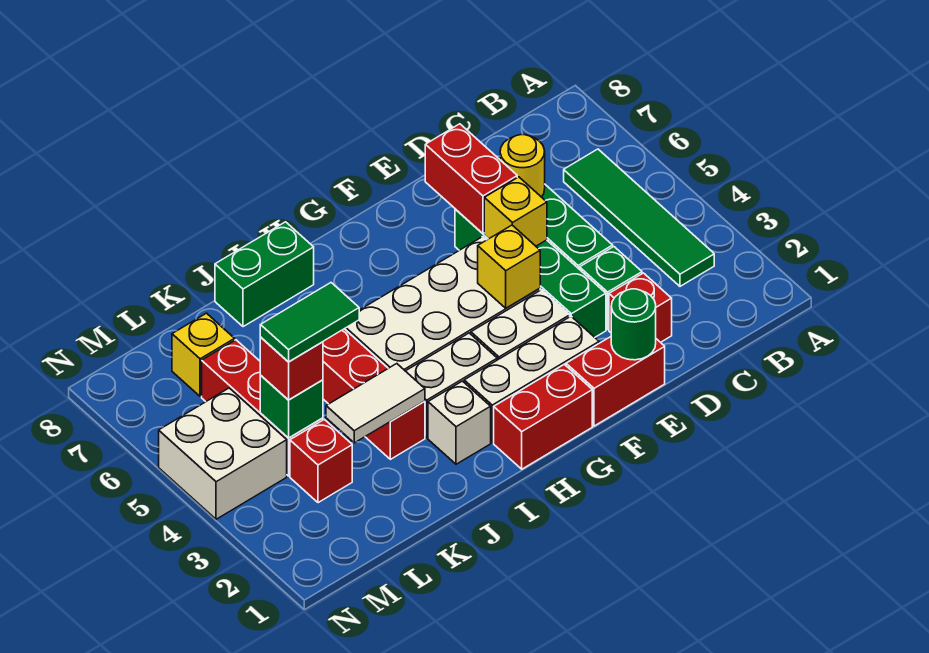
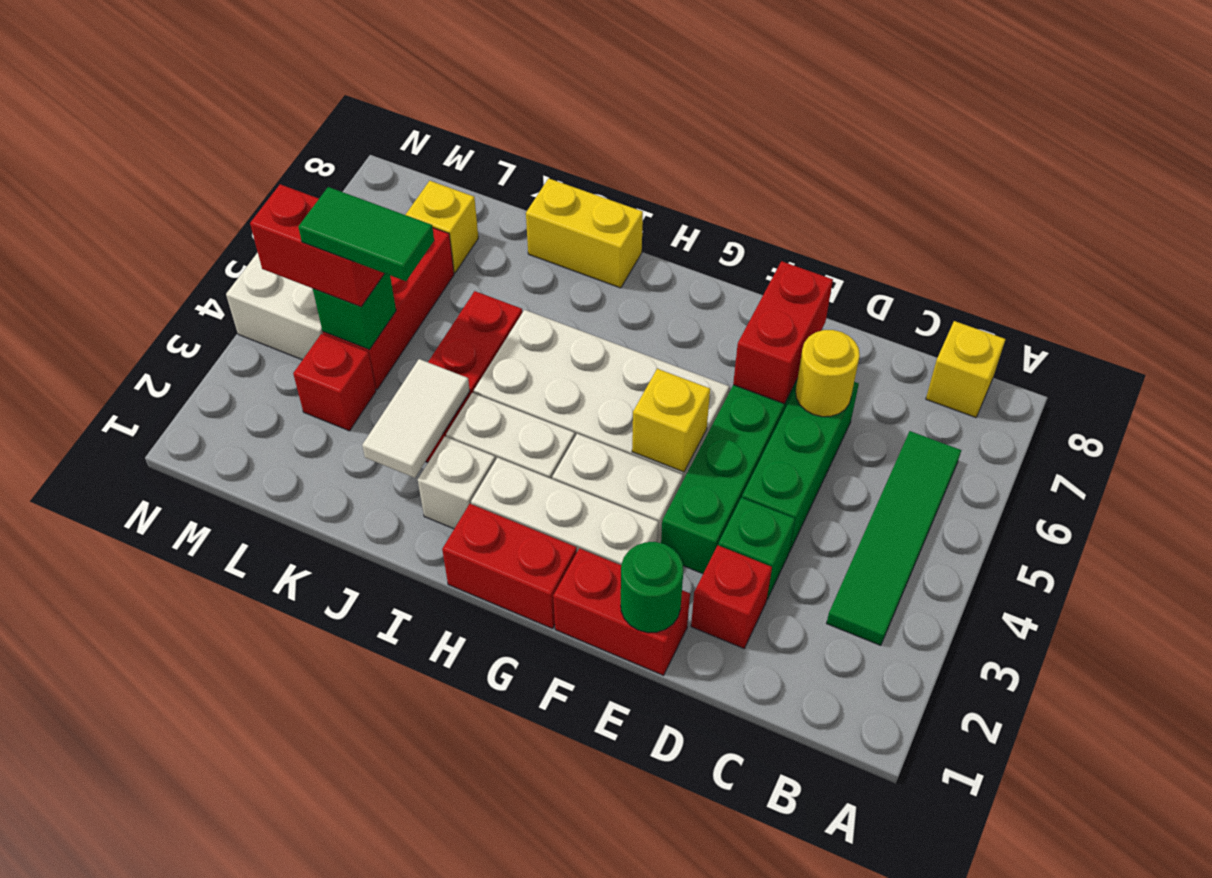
yellow brick E5 level 2 -> yellow brick B8 level 1
green brick I8:J8 level 1 -> yellow brick I8:J8 level 1
white tile J3:K3 level 2 -> white tile J2:J3 level 2
red brick L4 level 3 -> red brick L4:M4 level 3

